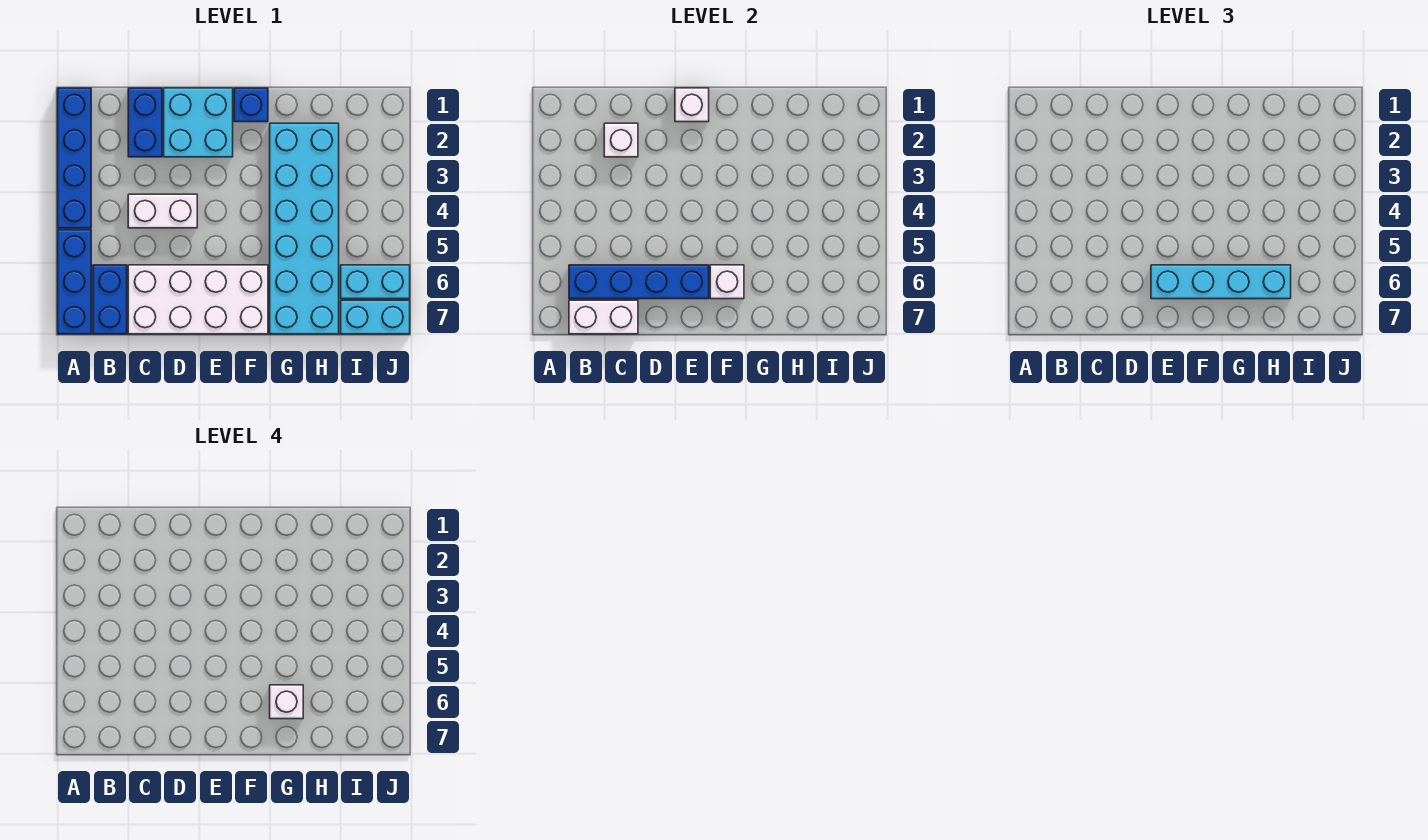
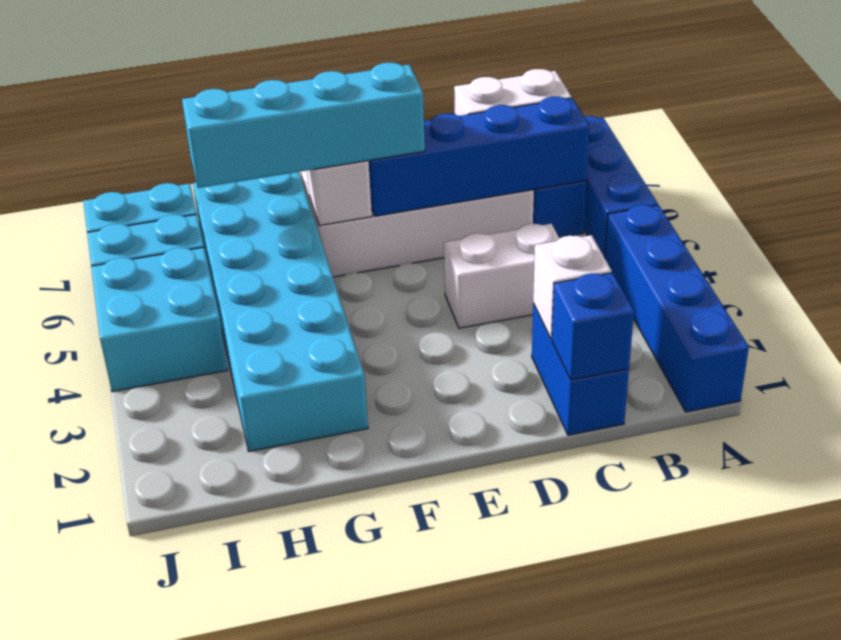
cyan brick D1:E2 level 1 -> cyan brick I4:J5 level 1
white brick E1 level 2 -> none
blue brick F1 level 1 -> blue brick C1 level 2
white brick G6 level 4 -> none

